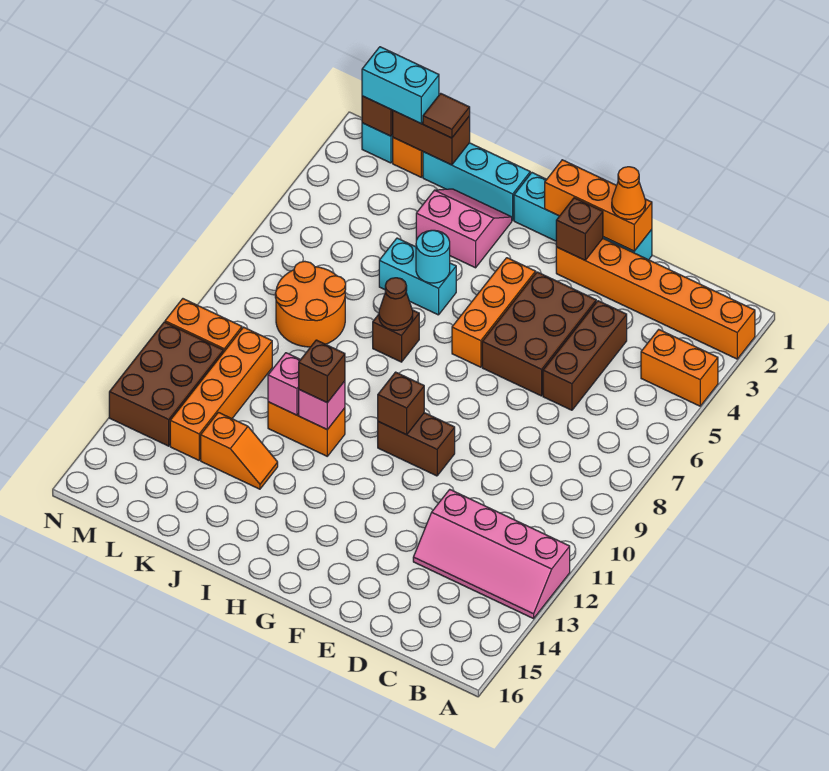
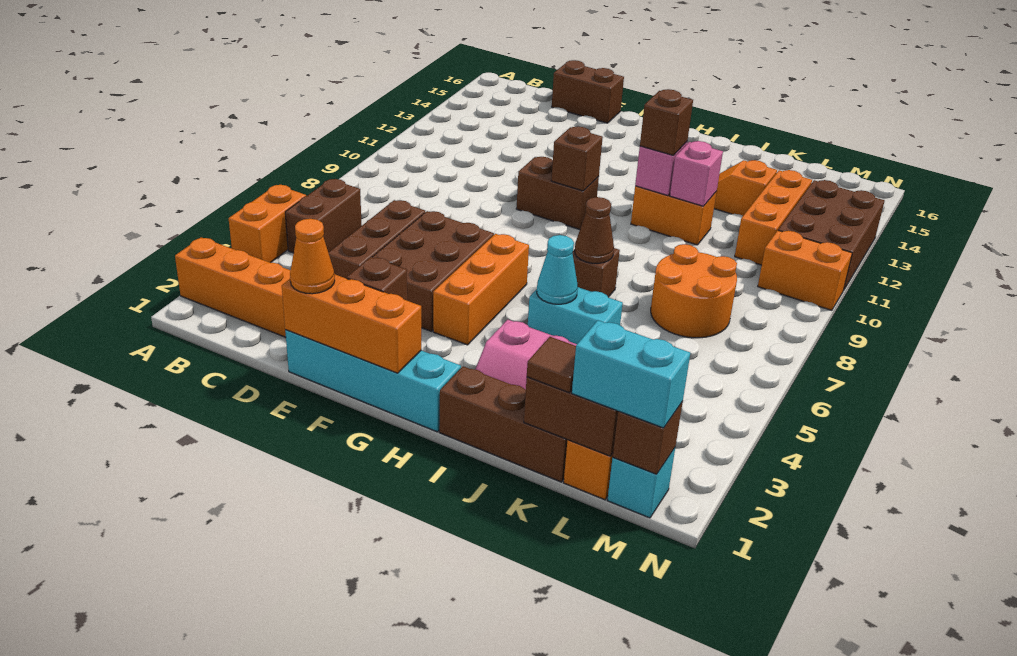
orange brick A4:B4 level 1 -> orange brick A4:A5 level 1
pink slope A12:D13 level 1 top 12 -> none
none -> brown brick B5:B6 level 1
none -> brown brick D16:E16 level 1
cyan brick I1:K1 level 1 -> brown brick I1:K1 level 1
cyan round brick I5 level 2 -> cyan cone I5 level 2
orange brick L10:L13 level 1 -> orange brick L11:L13 level 1

